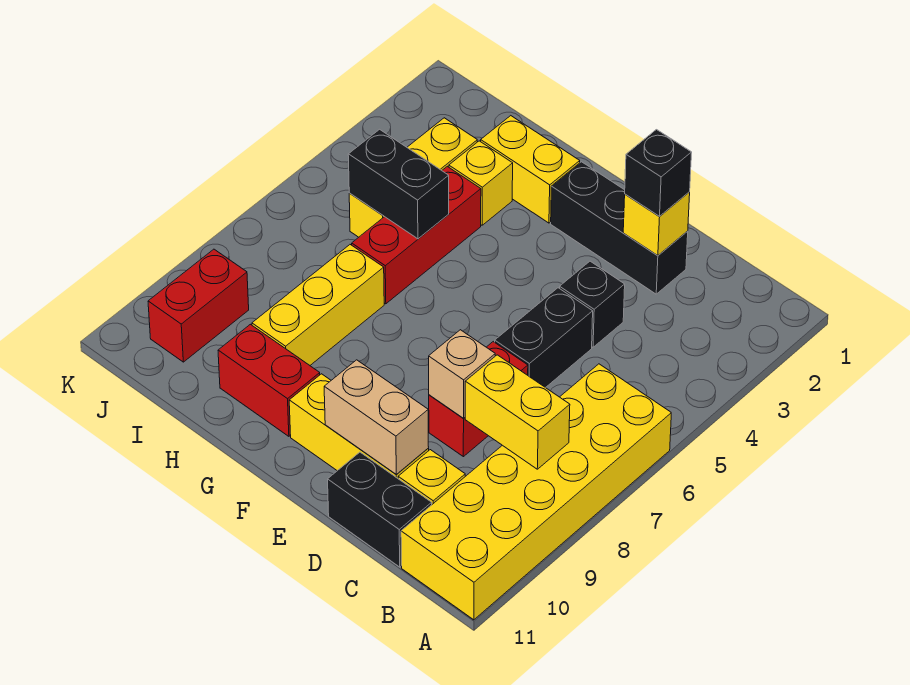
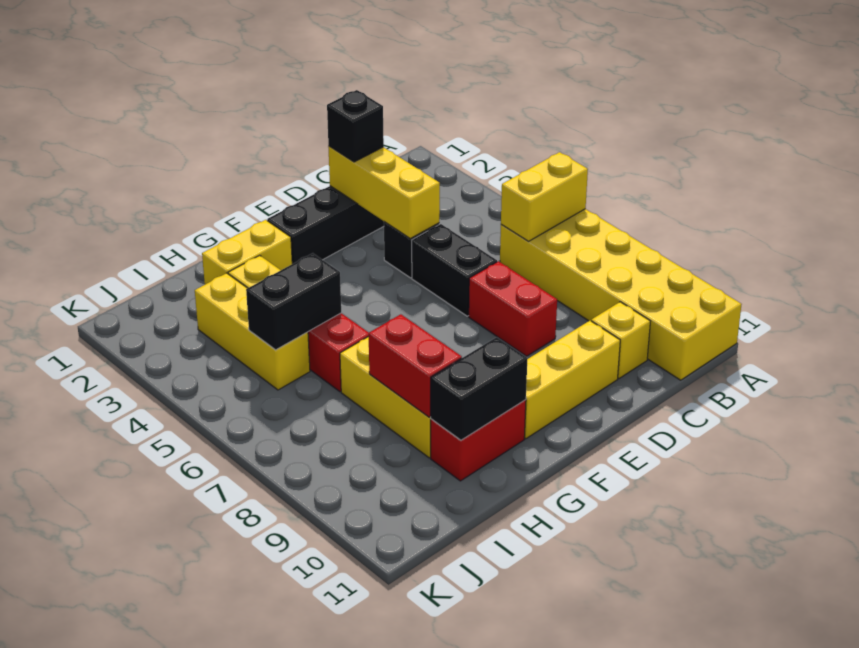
yellow brick B8:C8 level 2 -> yellow brick A6:B6 level 2
black brick C11:D11 level 1 -> black brick G10:H10 level 2
yellow brick D2 level 2 -> yellow brick D2:D4 level 2
tan brick D8 level 2 -> none
tan brick D10:E10 level 2 -> none
red brick J9:J10 level 1 -> red brick H8:H9 level 2

